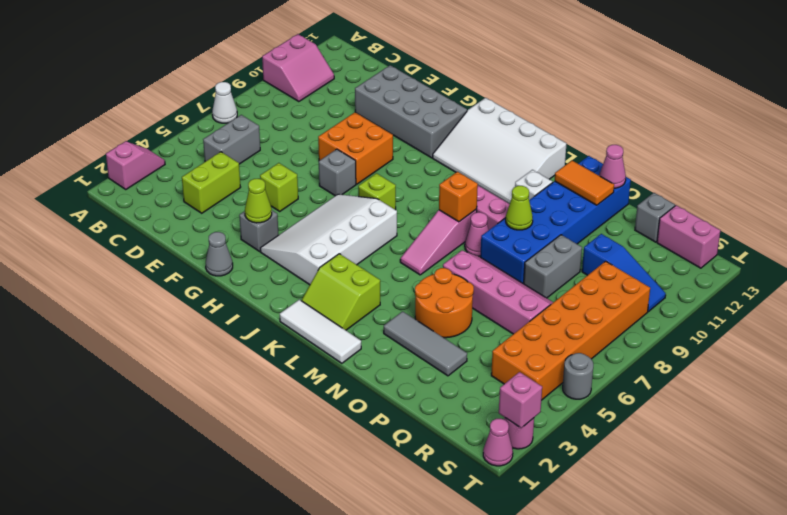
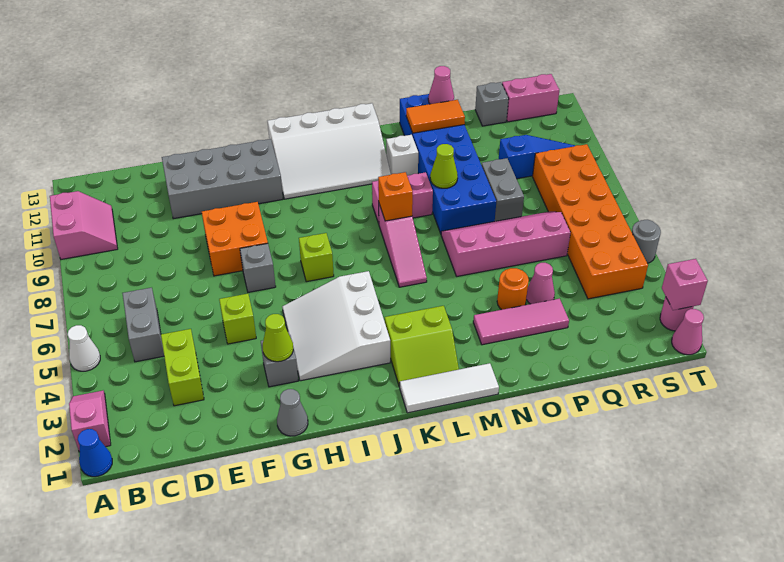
none -> blue cone A1 level 1
white cone A7 level 1 -> white cone A5 level 1
white slope H3:J6 level 1 top J -> white slope H3:J5 level 1 top J
pink cone M8 level 1 -> pink cone P4 level 1
grey tile N3:P3 level 1 -> pink tile N3:P3 level 1
orange round brick N4:O5 level 1 -> orange round brick O4 level 1

